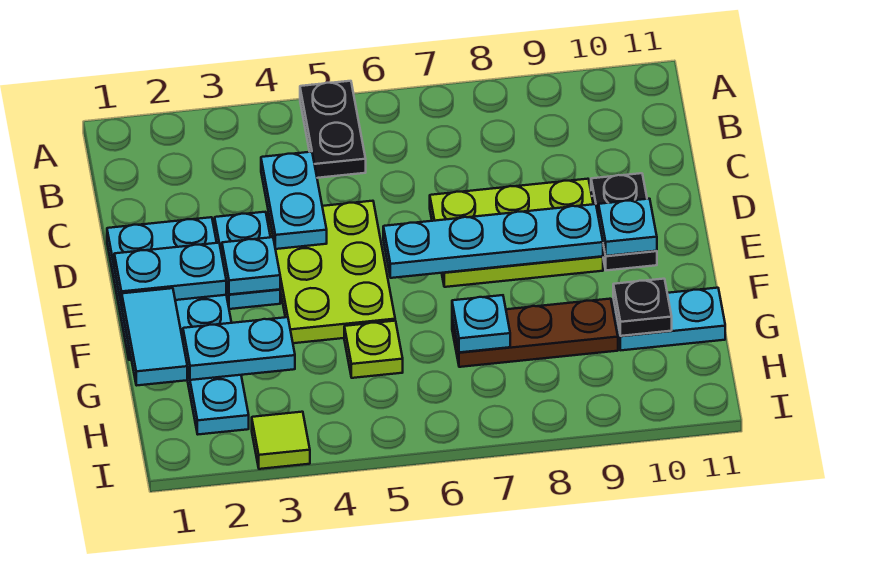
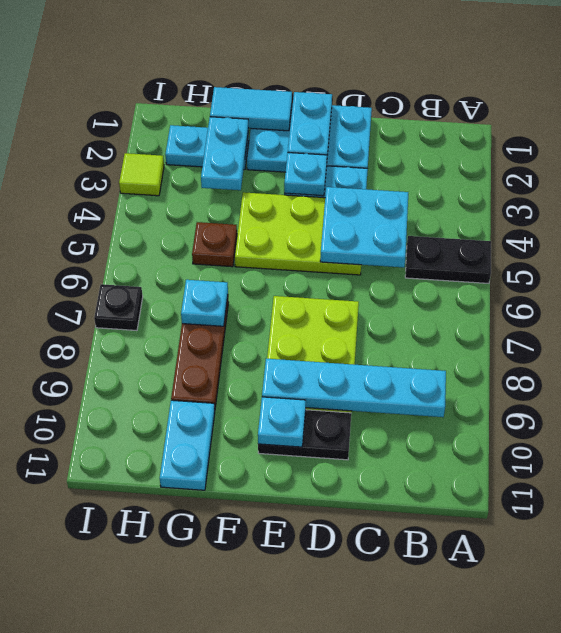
cyan plate C4:D4 level 2 -> cyan plate C4:D5 level 2
cyan plate E6:E9 level 2 -> cyan plate B9:E9 level 2
lime plate G5 level 1 -> brown plate G5 level 1
black plate G10 level 2 -> black plate I7 level 1

